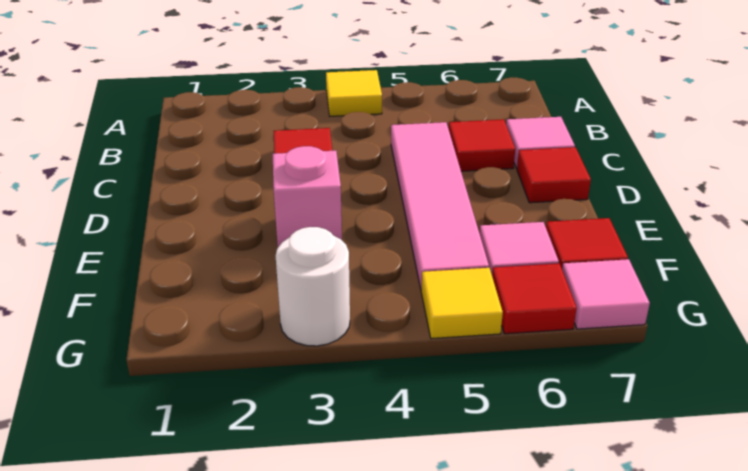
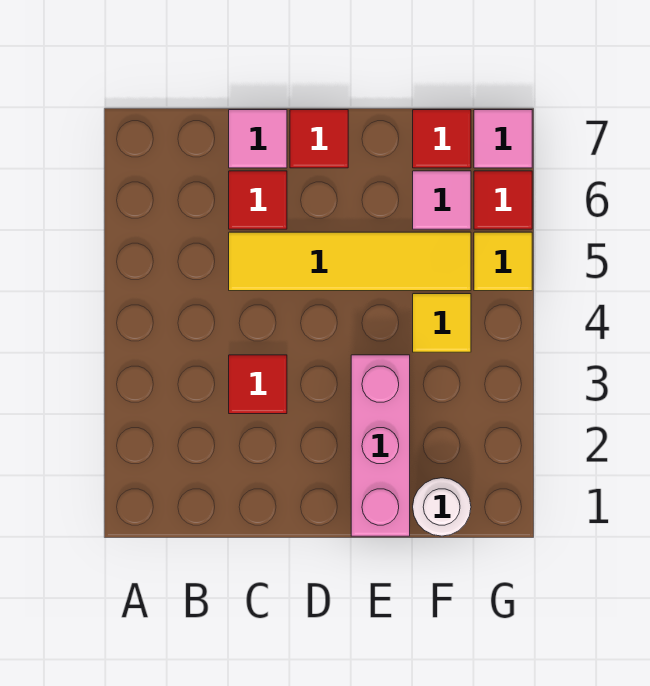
yellow tile A4 level 1 -> yellow tile F4 level 1
pink tile C5:F5 level 1 -> yellow tile C5:F5 level 1
pink brick E3 level 1 -> pink brick E1:E3 level 1
white round brick G3 level 1 -> white round brick F1 level 1

